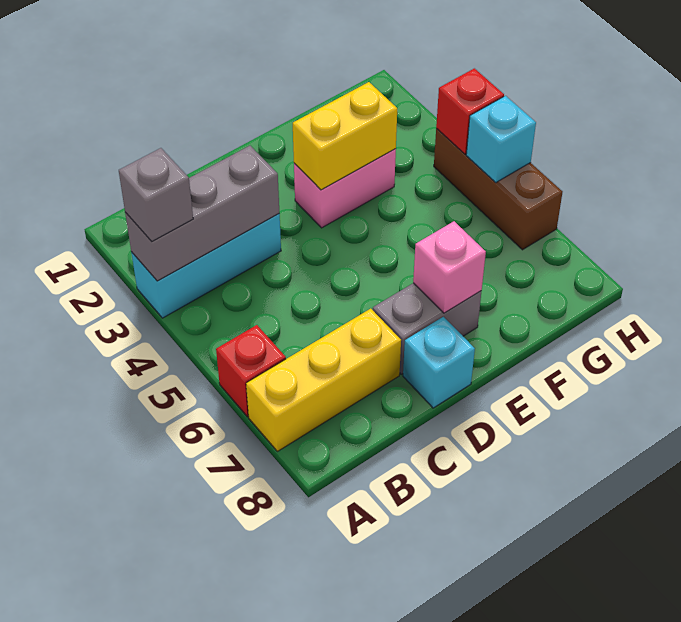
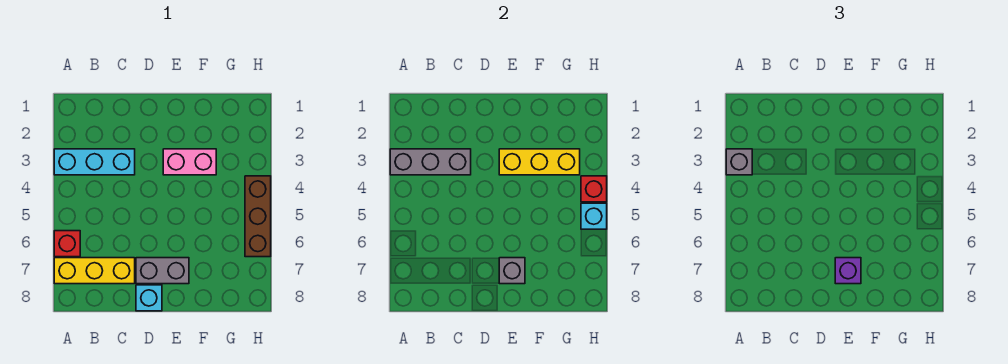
yellow brick E3:F3 level 2 -> yellow brick E3:G3 level 2
pink brick E7 level 2 -> grey brick E7 level 2
none -> purple brick E7 level 3

